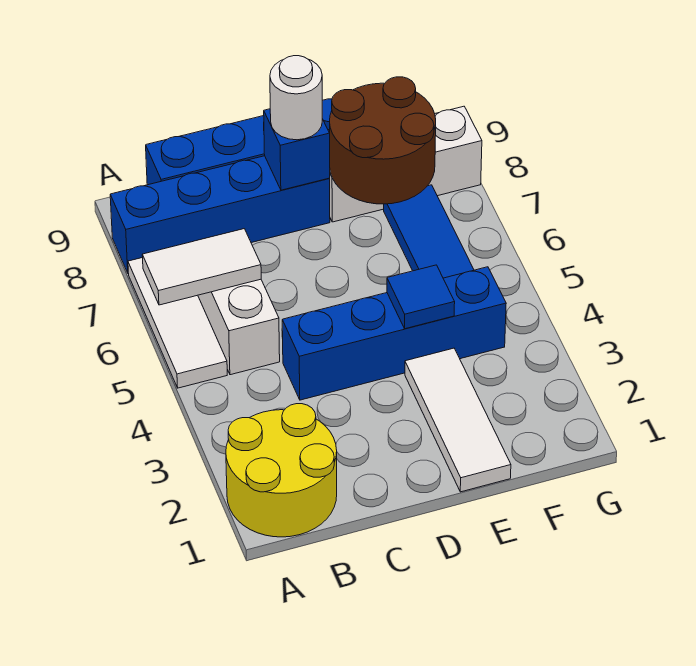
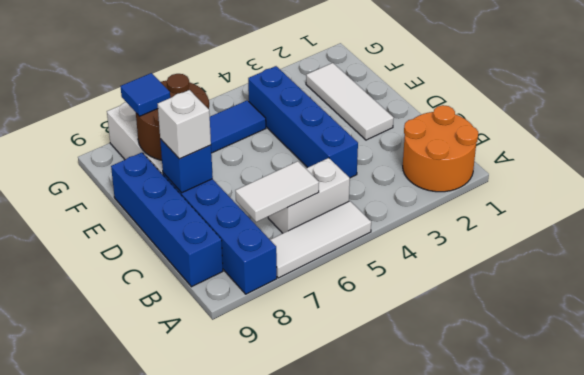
yellow round brick A1:B2 level 1 -> orange round brick A1:B2 level 1
white tile A6:B6 level 2 -> white tile B6:B7 level 2
white round brick D8 level 3 -> white brick D8 level 3
white tile E1:E3 level 1 -> white tile D2:F2 level 1
blue tile E4 level 2 -> blue tile F8 level 3

